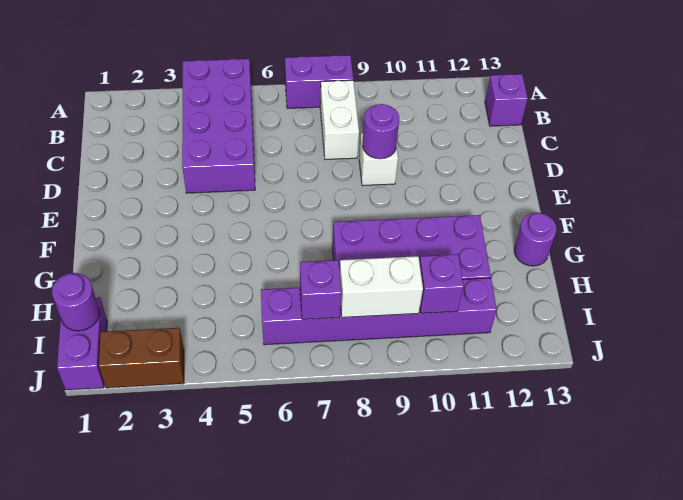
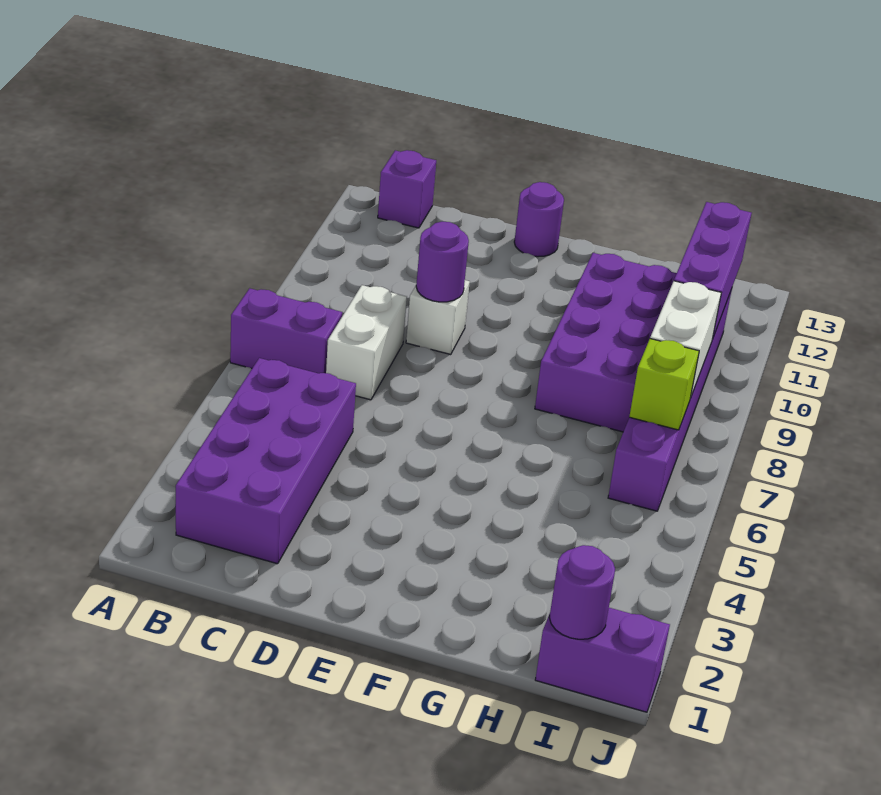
purple brick A4:D5 level 1 -> purple brick B2:C5 level 1
purple brick A7:A8 level 1 -> purple brick A7:B7 level 1
white brick B8:C8 level 1 -> white brick C7:C8 level 1
purple round brick G13 level 1 -> purple round brick E13 level 1
purple brick I7 level 2 -> lime brick I7 level 2
purple brick I10 level 2 -> purple brick I10:I12 level 2
brown brick J2:J3 level 1 -> none

